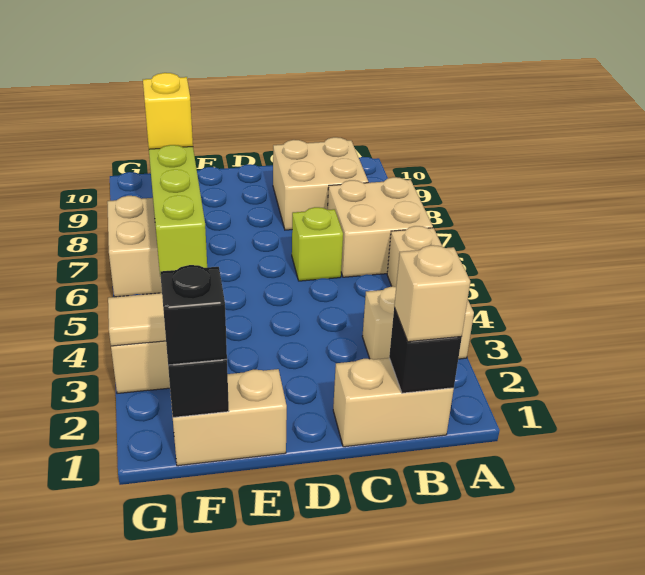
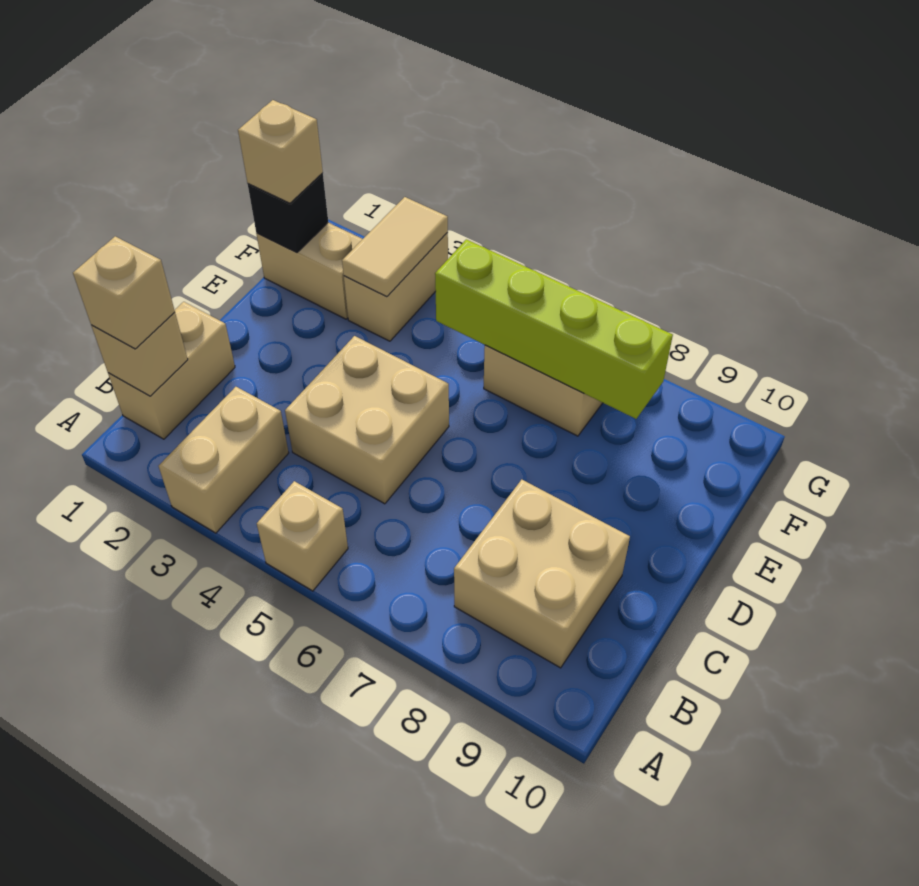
tan brick A6:B7 level 1 -> tan brick C4:D5 level 1
black brick B1 level 2 -> tan brick B1 level 2
lime brick C6 level 1 -> none
tan brick E1:F1 level 1 -> tan brick F1:F2 level 1
black brick F1 level 3 -> tan brick F1 level 3
yellow brick F8 level 3 -> none

